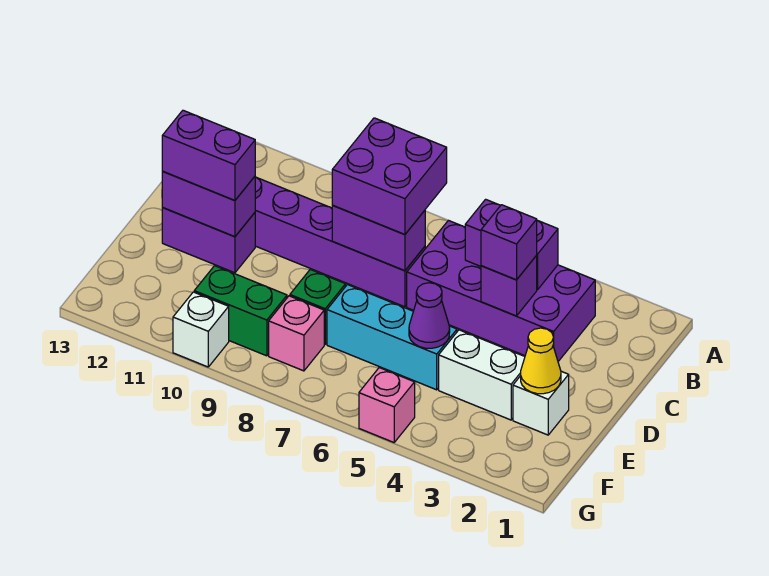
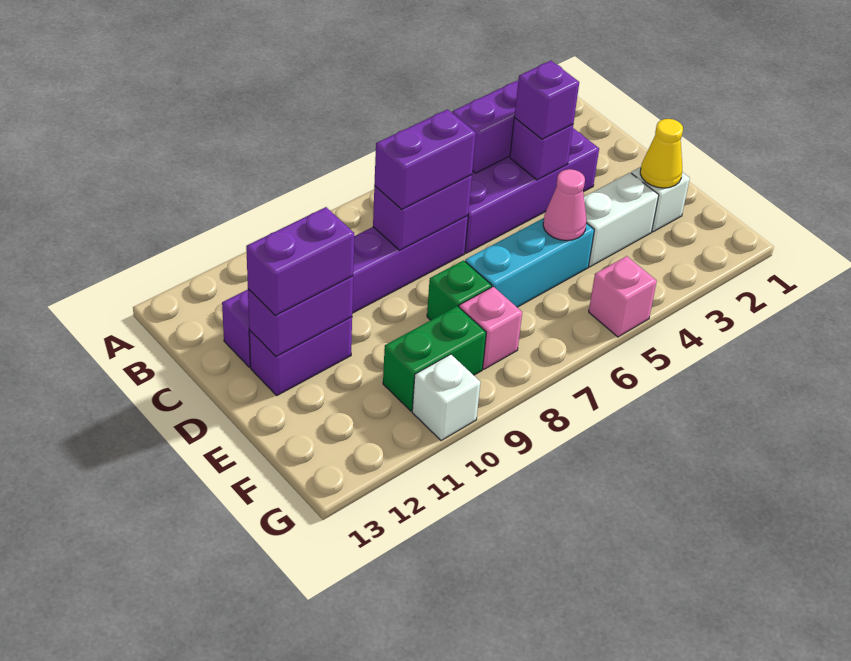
purple brick B7:C8 level 3 -> purple brick C7:C8 level 3
purple cone E5 level 2 -> pink cone E5 level 2

